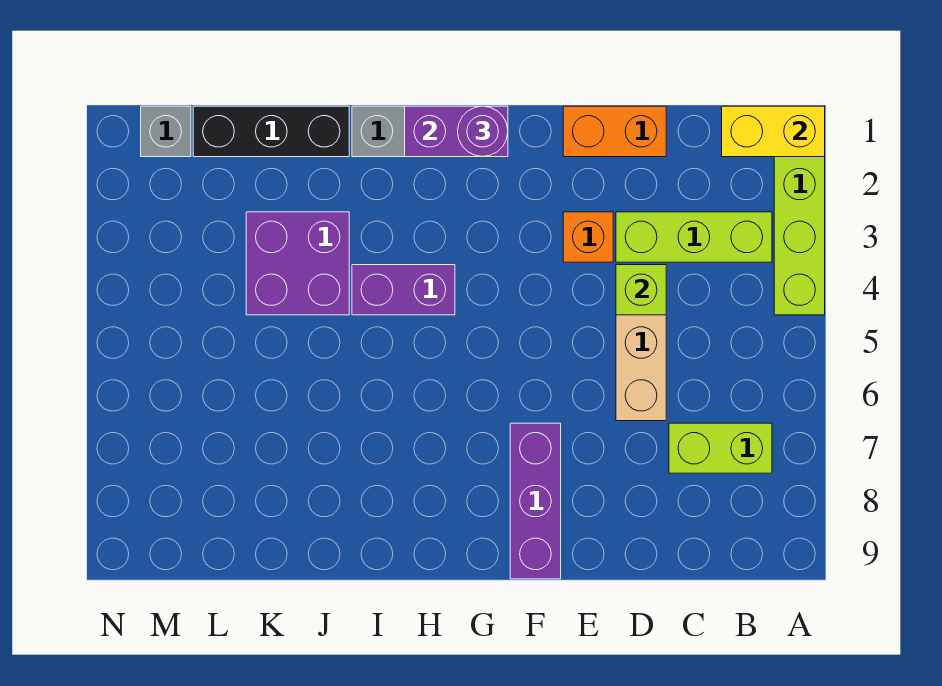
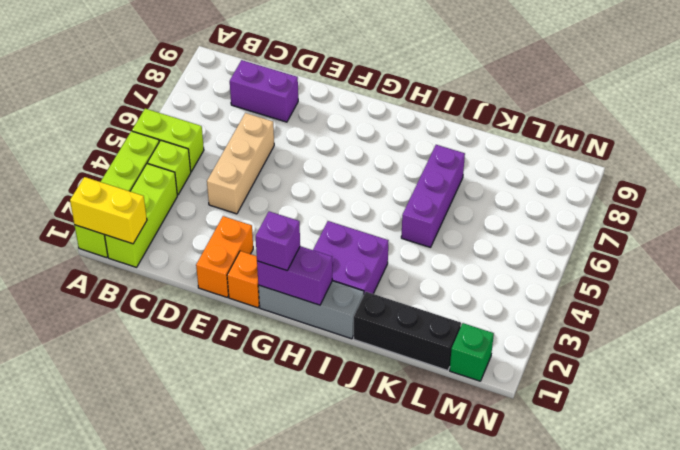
lime brick B3:D3 level 1 -> lime brick B1:B3 level 1
lime brick B7:C7 level 1 -> lime brick A5:B5 level 1
orange brick D1:E1 level 1 -> orange brick E1:E2 level 1
lime brick D4 level 2 -> lime brick B4 level 1
orange brick E3 level 1 -> orange brick F1 level 1
purple brick F7:F9 level 1 -> purple brick J5:J7 level 1
purple round brick G1 level 3 -> purple brick G1 level 3
purple brick H4:I4 level 1 -> purple brick C8:D8 level 1
purple brick J3:K4 level 1 -> purple brick H2:I3 level 1
grey brick M1 level 1 -> green brick M1 level 1

